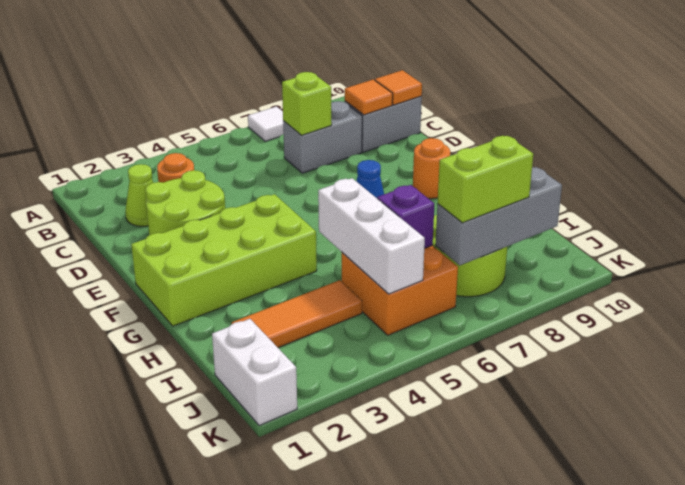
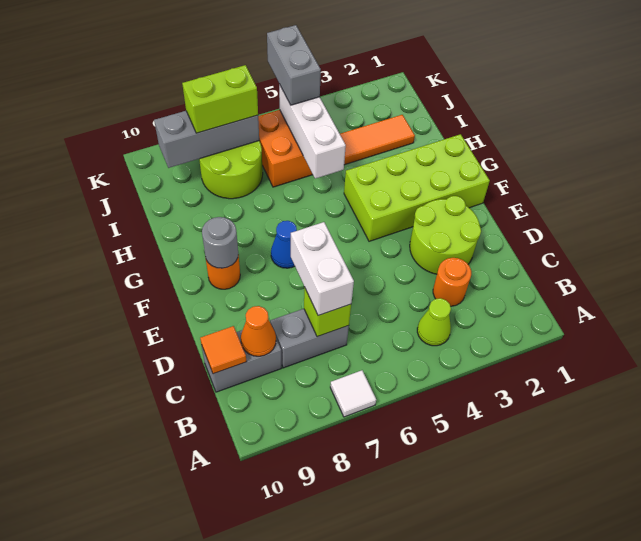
lime cone C2 level 1 -> lime cone B4 level 1
orange tile C9 level 2 -> orange cone C9 level 2
none -> grey round brick F9 level 2
purple brick I6 level 2 -> none
white brick J1:K1 level 1 -> white brick C7:D7 level 3
none -> grey brick J5:K5 level 3

